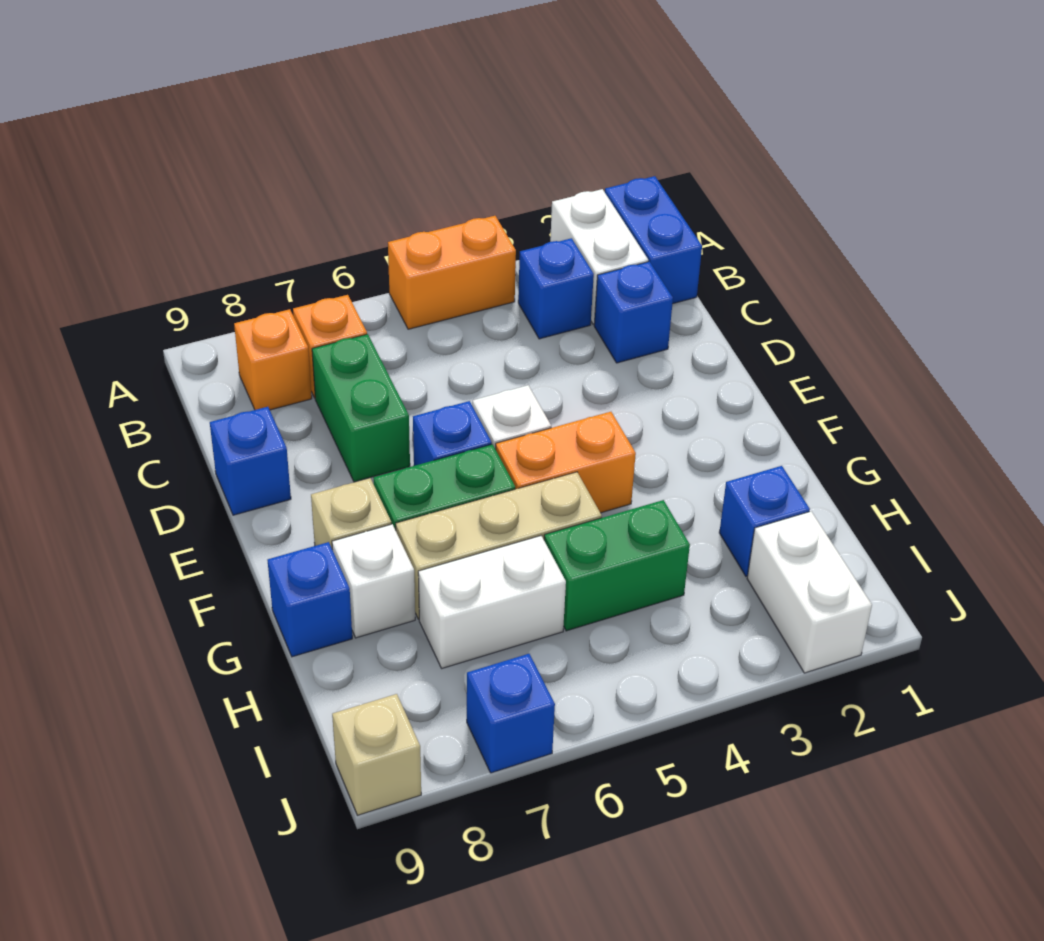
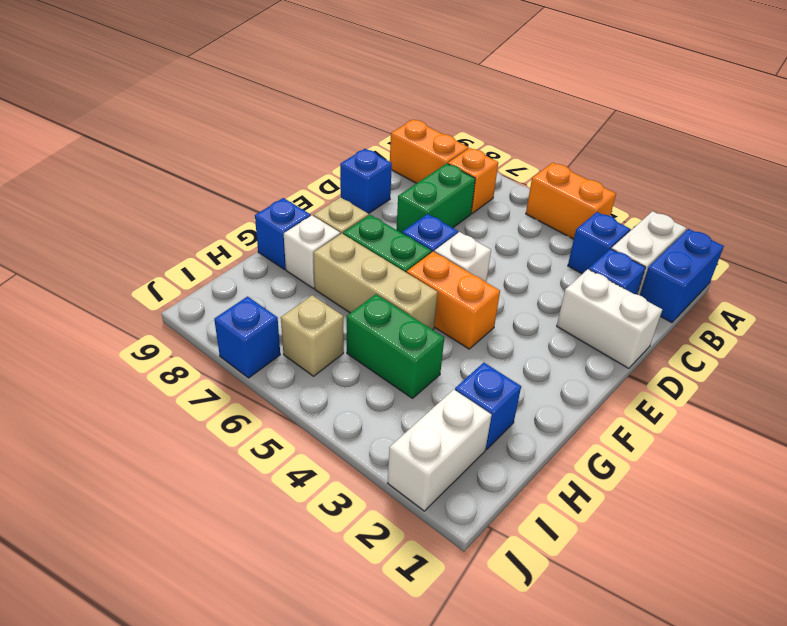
orange brick B8 level 1 -> orange brick B8:B9 level 1
white brick H6:H7 level 1 -> white brick D1:D2 level 1
tan brick J9 level 1 -> tan brick I6 level 1

